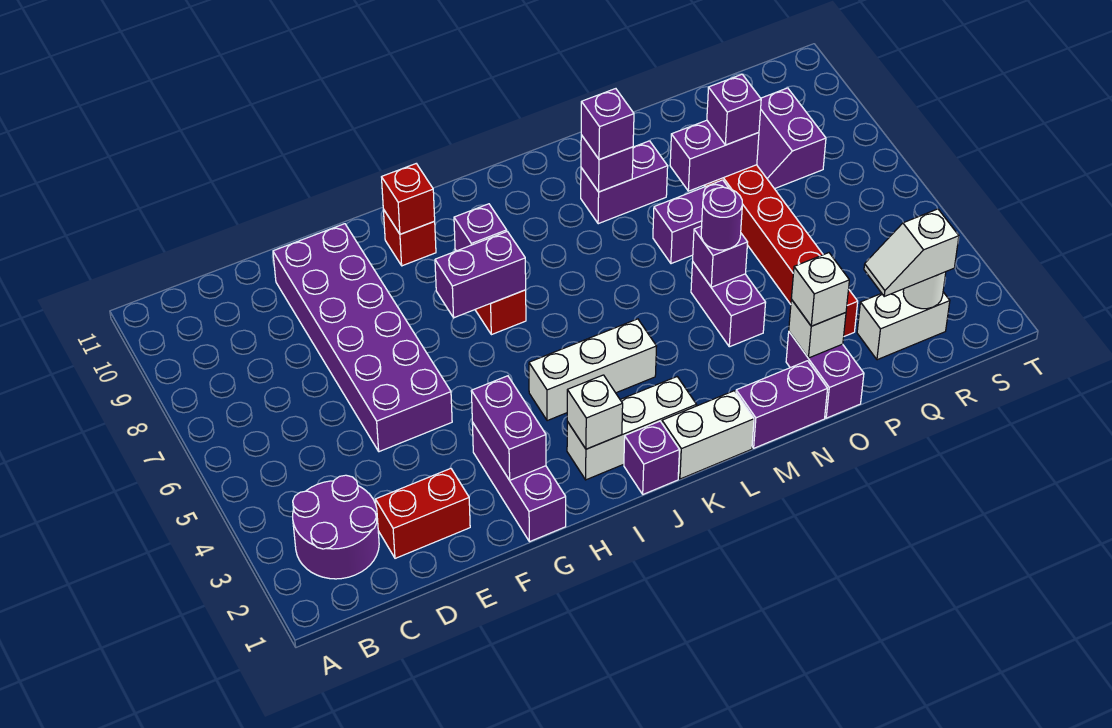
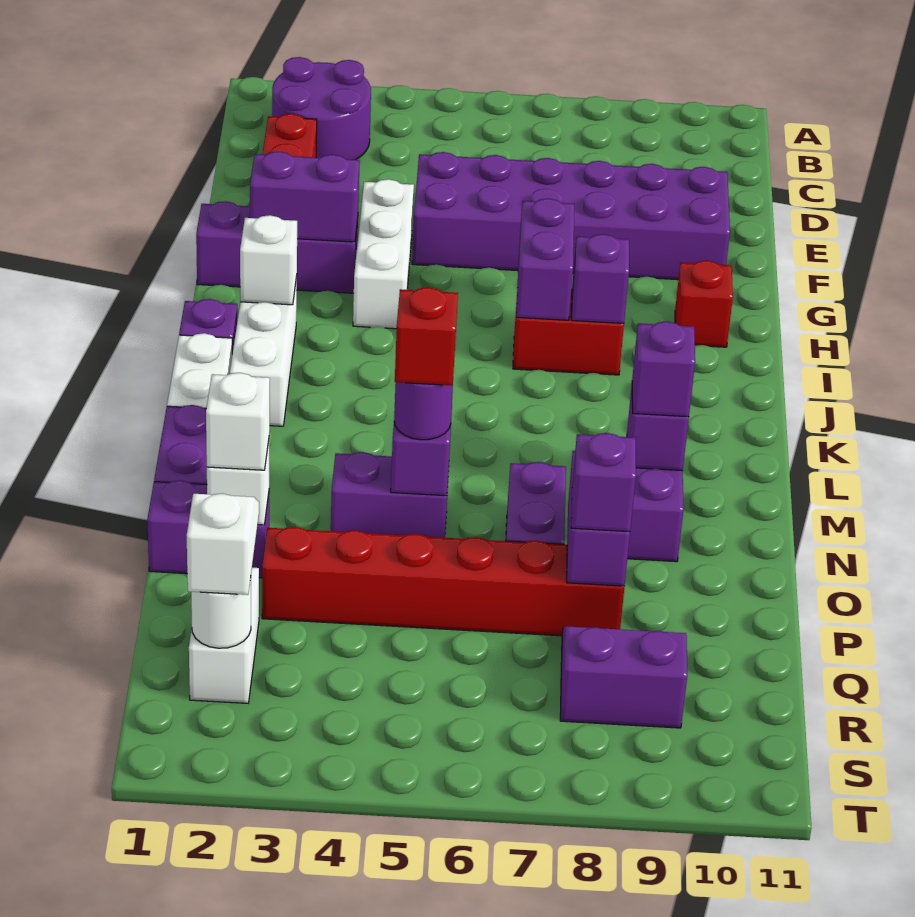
red brick H10 level 2 -> red brick N5 level 4
white brick I4:K4 level 1 -> white brick F4:H4 level 1

